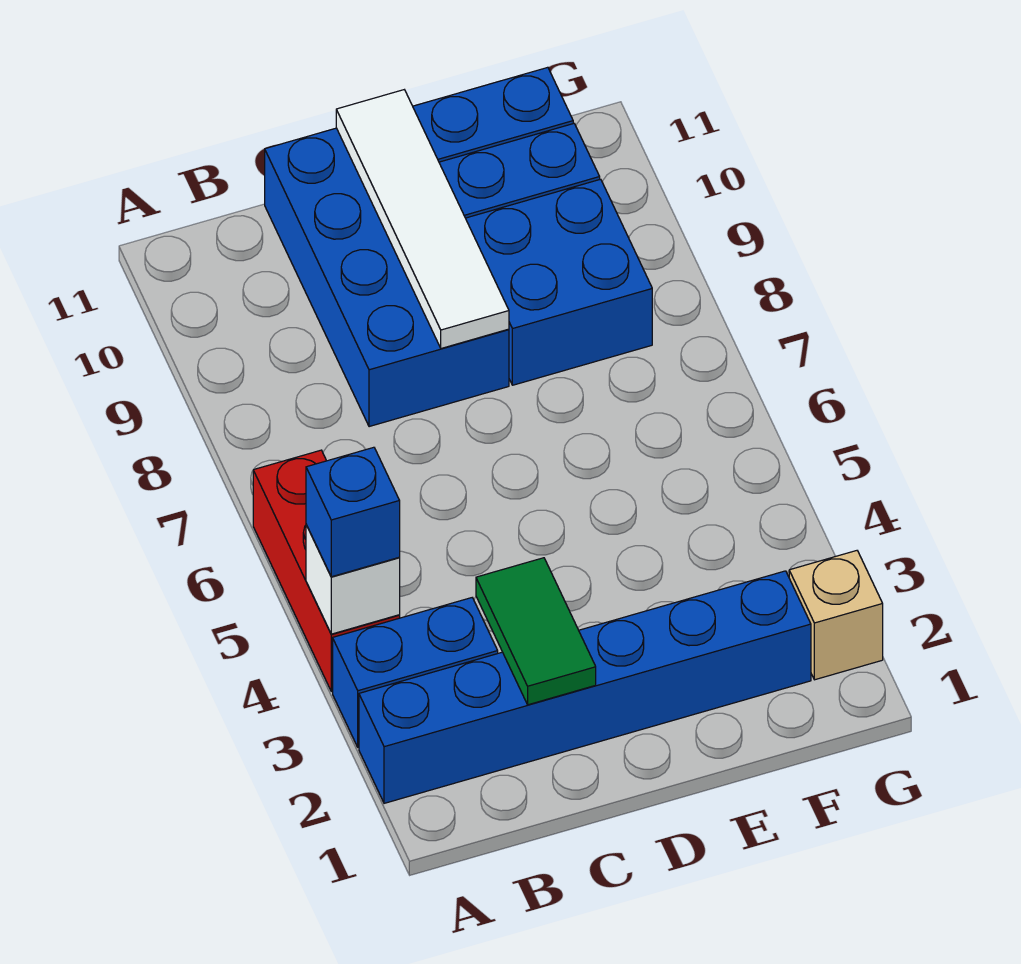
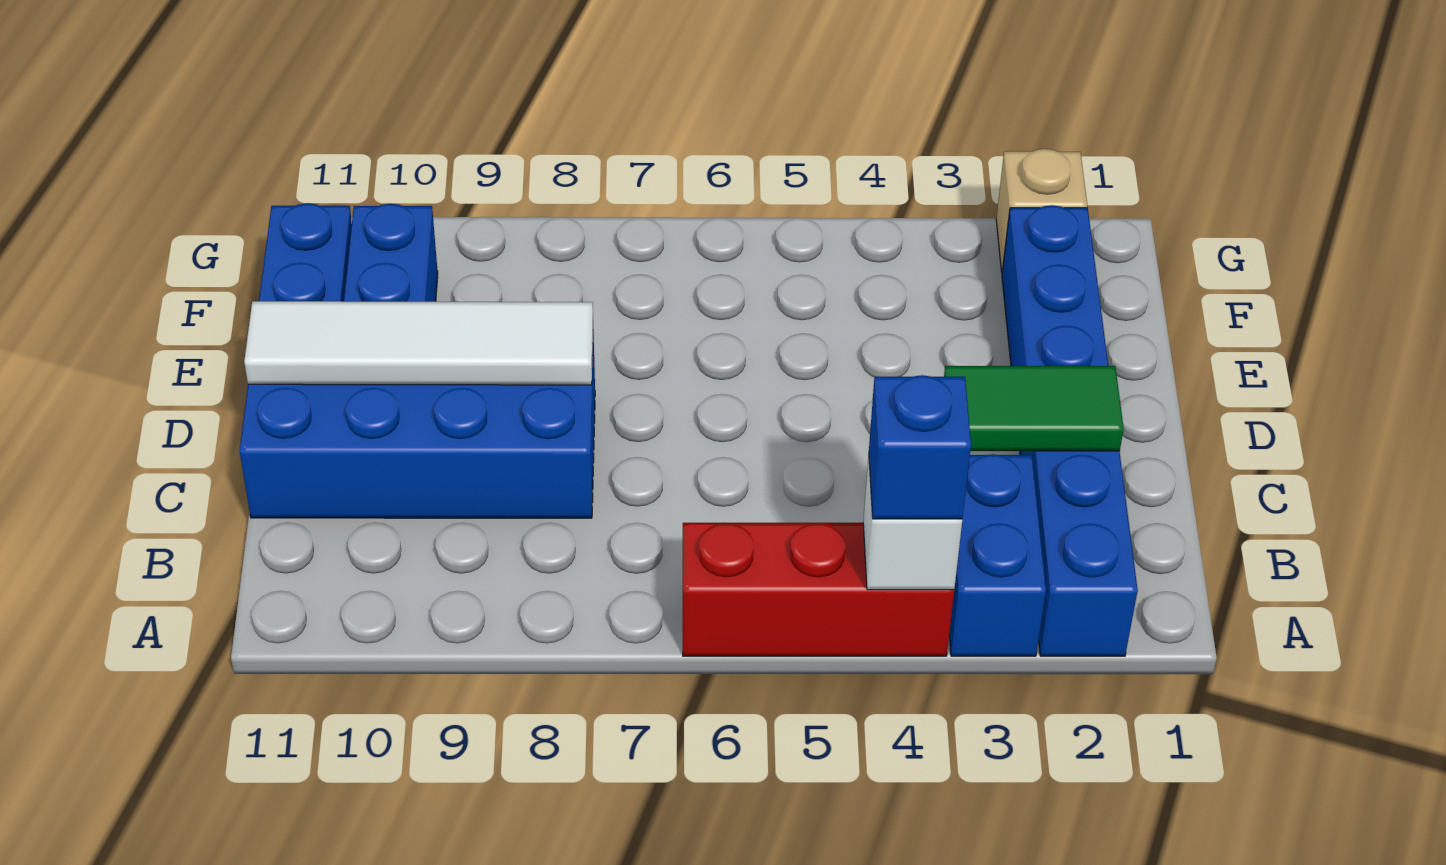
blue brick E8:F9 level 1 -> none

